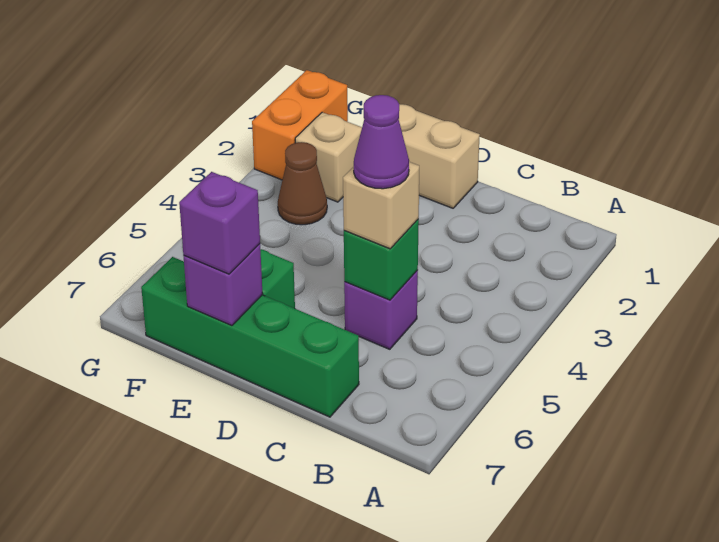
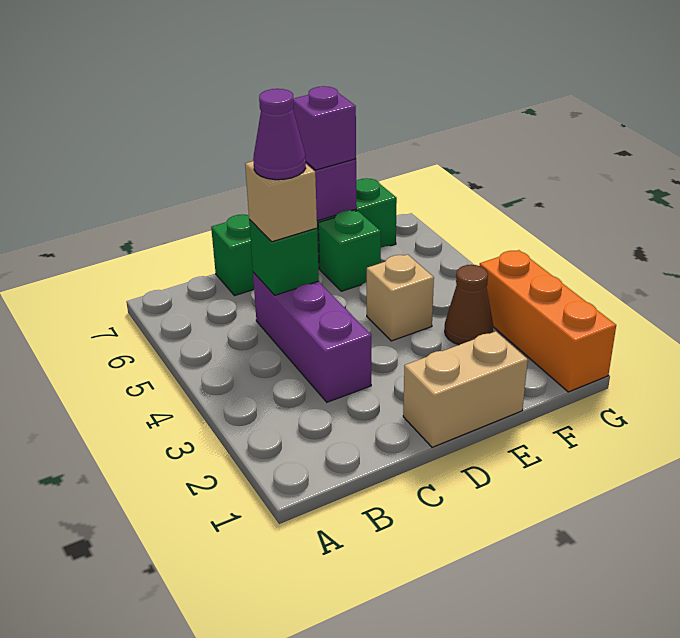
purple brick C5 level 1 -> purple brick C3:C5 level 1
tan brick F2 level 1 -> tan brick E4 level 1
orange brick G1:G2 level 1 -> orange brick G1:G3 level 1

